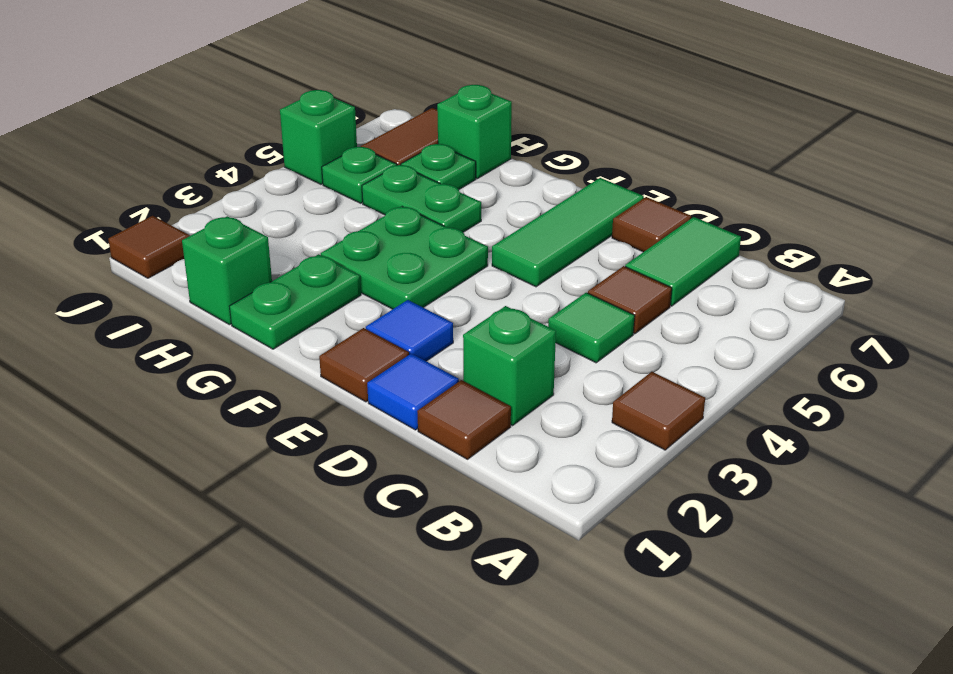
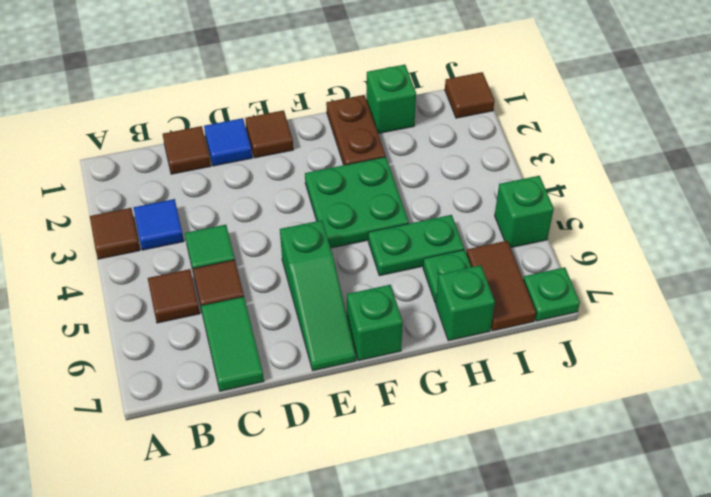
green brick C2 level 1 -> green brick F7 level 1
brown tile D7 level 1 -> brown tile B5 level 1
blue tile E2 level 1 -> blue tile B3 level 1
green tile E5:E7 level 1 -> green slope E5:E7 level 1 top 5
green plate G1:G2 level 1 -> brown plate G1:G2 level 1
green plate I5 level 1 -> green plate J7 level 1

